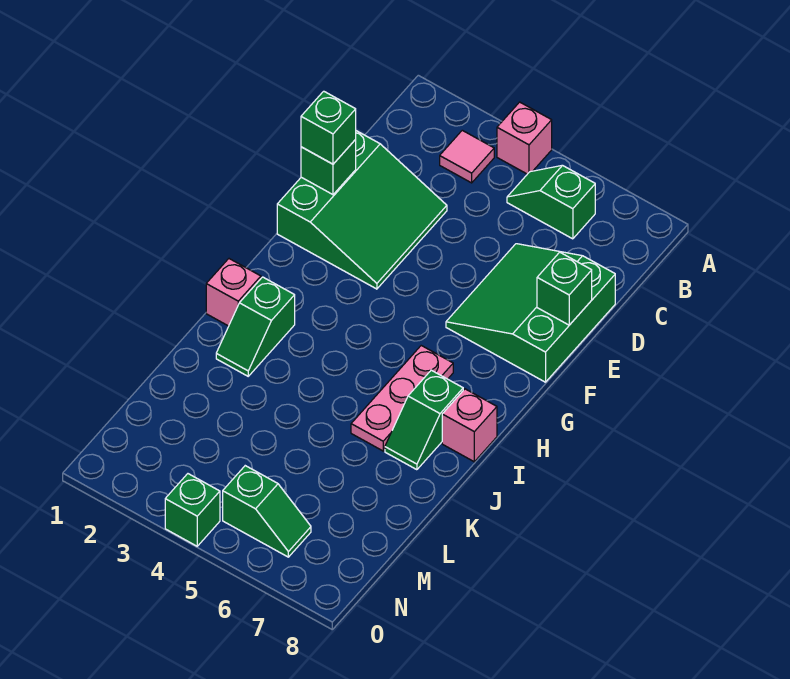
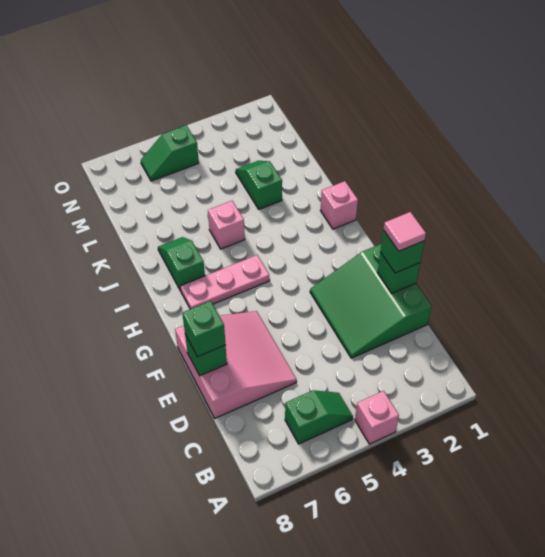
pink tile B3 level 1 -> pink tile E1 level 4
green slope D6:F8 level 1 top 8 -> pink slope D6:F8 level 1 top 8
pink plate H6:J6 level 1 -> pink plate H5:H7 level 1
green slope I2:J2 level 1 top I -> green slope K3:L3 level 1 top K
pink brick I8 level 1 -> pink brick J5 level 1
green brick O4 level 1 -> green brick E8 level 3

